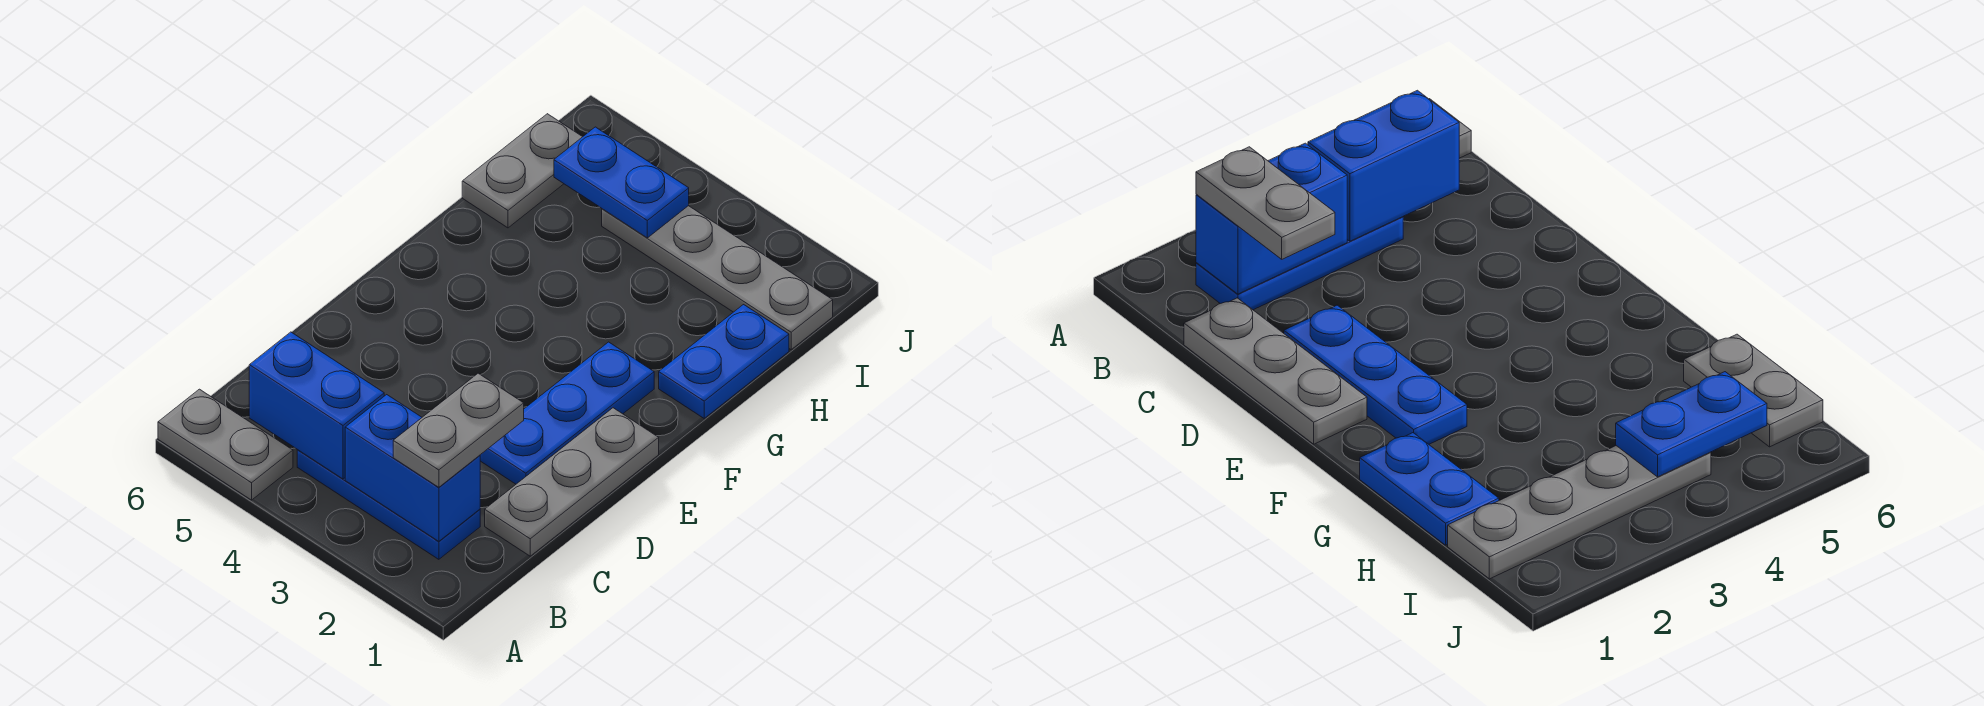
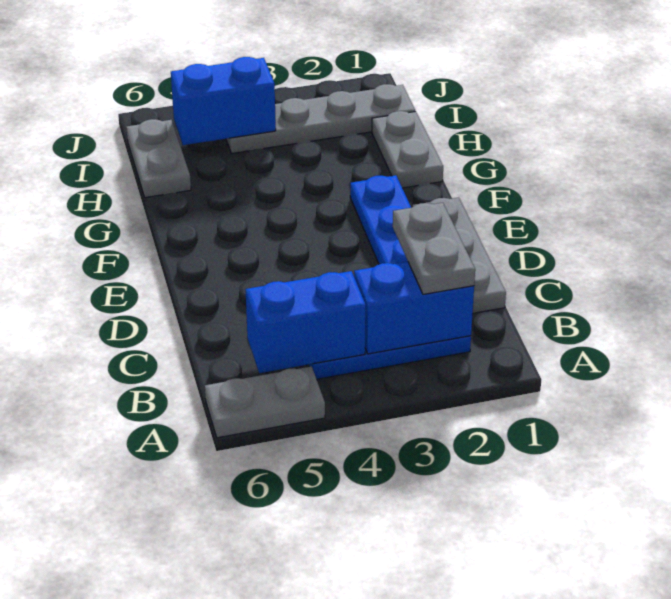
blue plate G1:H1 level 1 -> grey plate G1:H1 level 1
blue plate I4:I5 level 2 -> blue brick I4:I5 level 2

